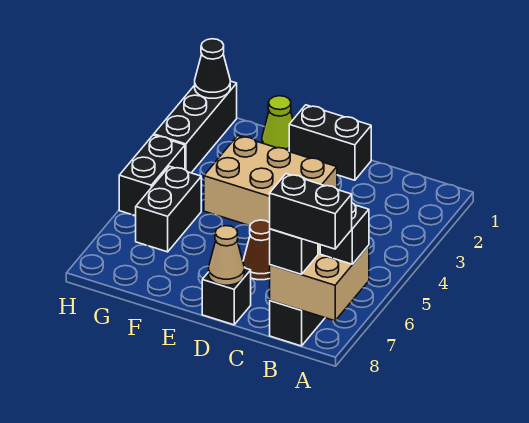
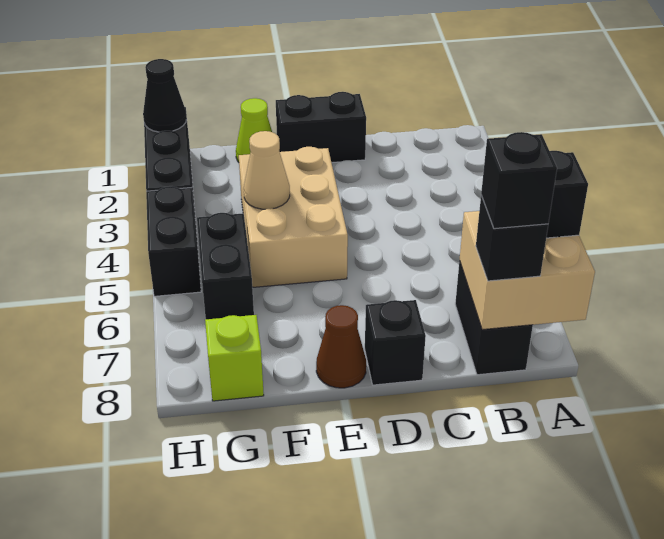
black brick A8:B8 level 4 -> black brick B8 level 4
tan brick D3:F4 level 1 -> tan brick E3:F5 level 1
brown cone D6 level 1 -> brown cone E8 level 1
tan cone D8 level 2 -> tan cone F4 level 2
none -> lime brick G8 level 1

